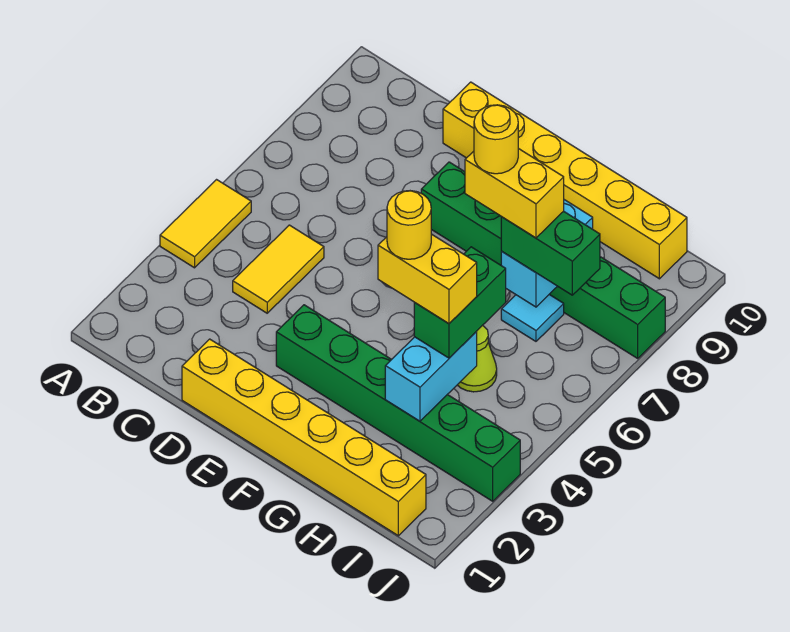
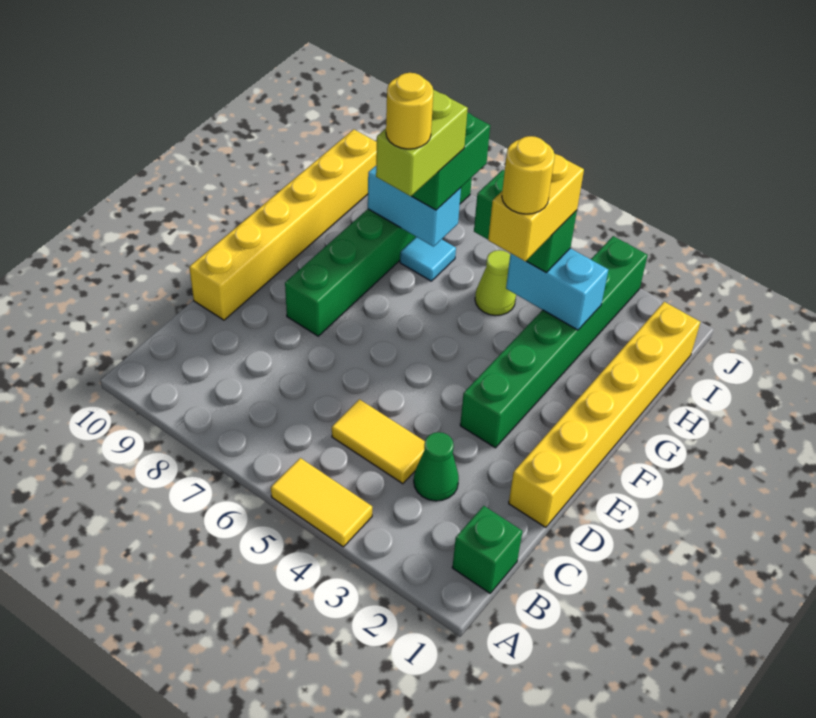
none -> green brick B1 level 1
none -> green cone C3 level 1
yellow brick G7:H7 level 4 -> lime brick G7:H7 level 4

